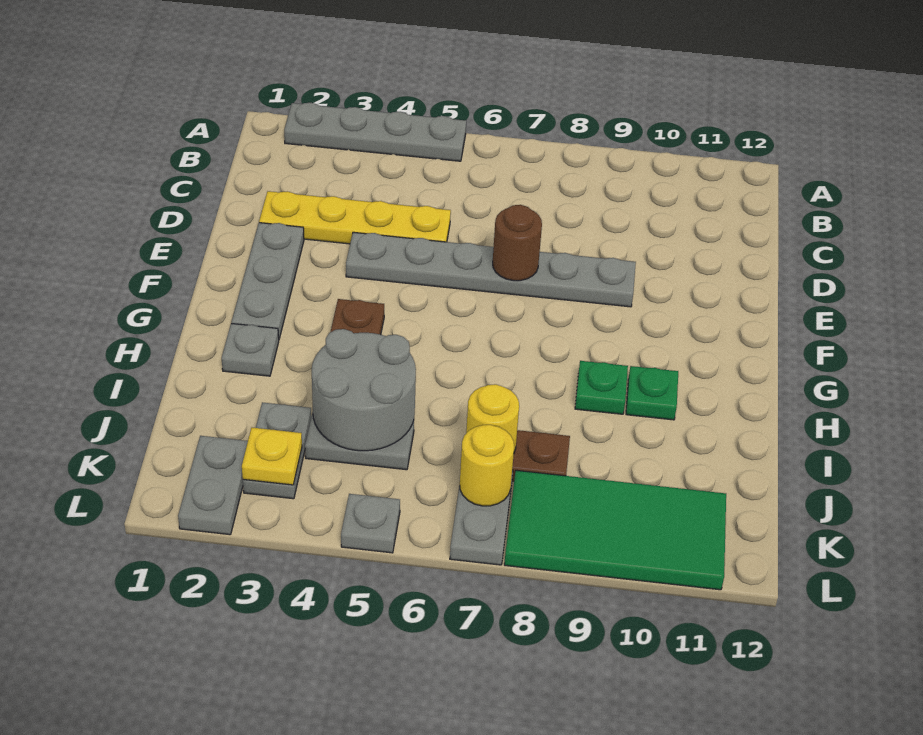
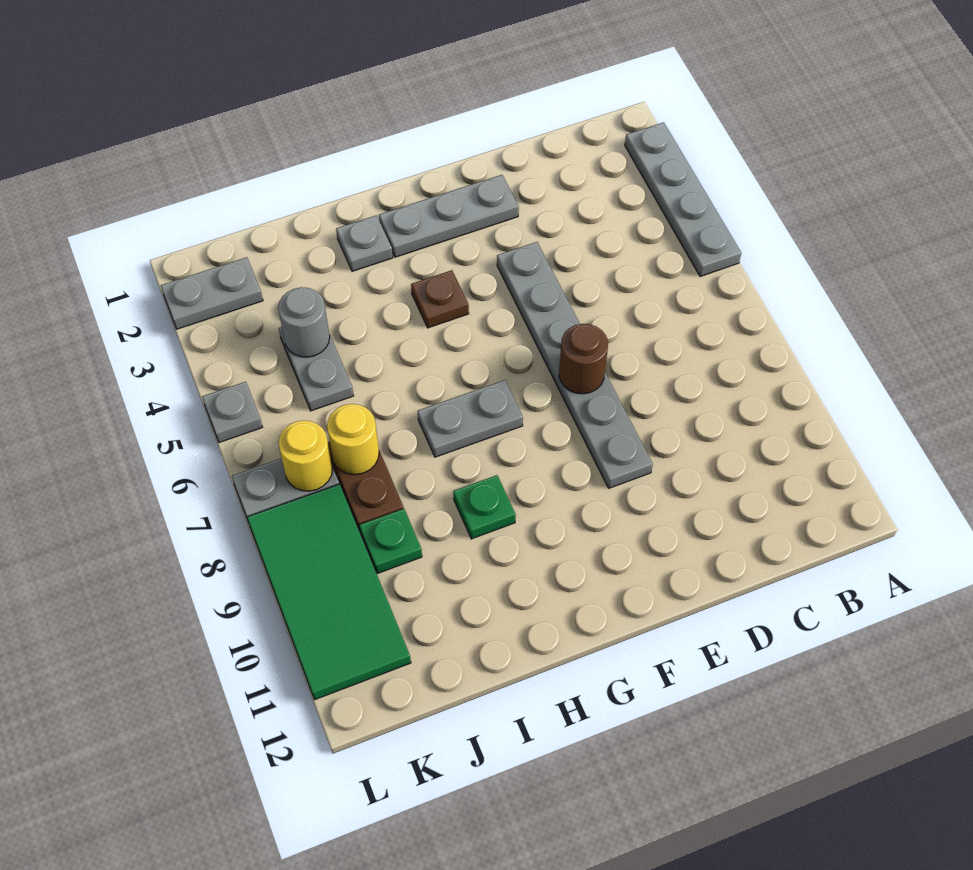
yellow plate D2:D5 level 1 -> none
green plate H10 level 1 -> green plate J9 level 1
grey round brick I4:J5 level 2 -> grey round brick J4 level 2
grey plate J3:K3 level 1 -> grey plate G7:H7 level 1
yellow plate K3 level 2 -> none

